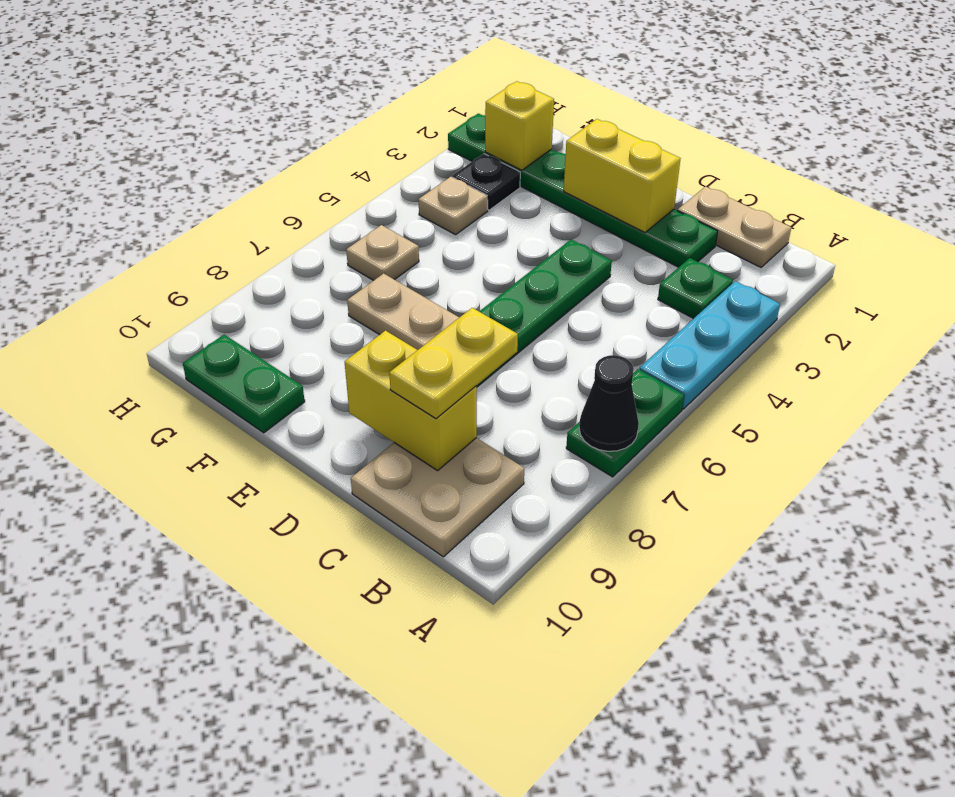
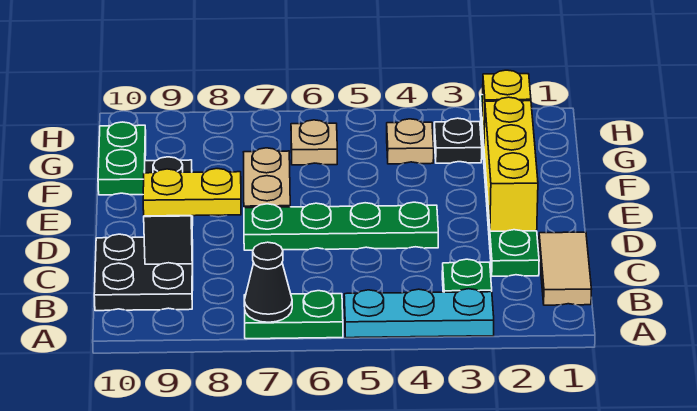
tan plate B1:C1 level 1 -> tan tile B1:C1 level 1
tan plate B9:C10 level 1 -> black plate B9:C10 level 1
yellow brick C9:D9 level 2 -> black brick C9:D9 level 2
yellow brick D2:E2 level 2 -> yellow brick D2:F2 level 2

